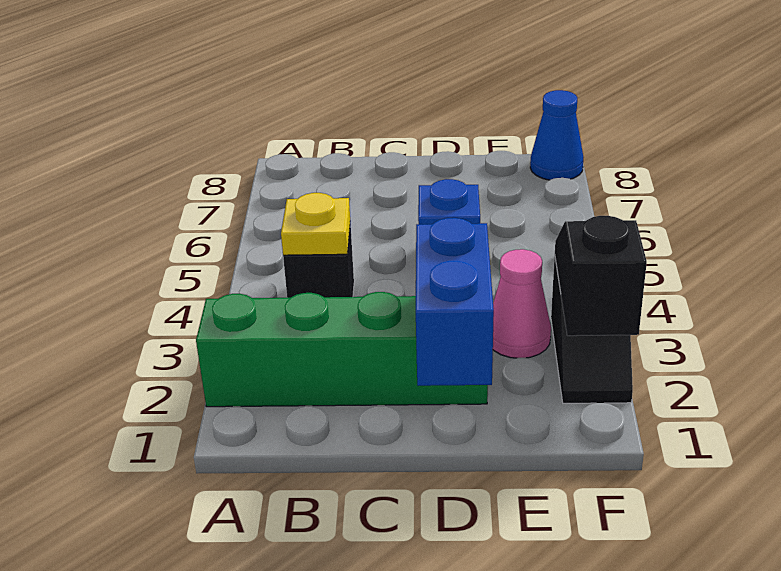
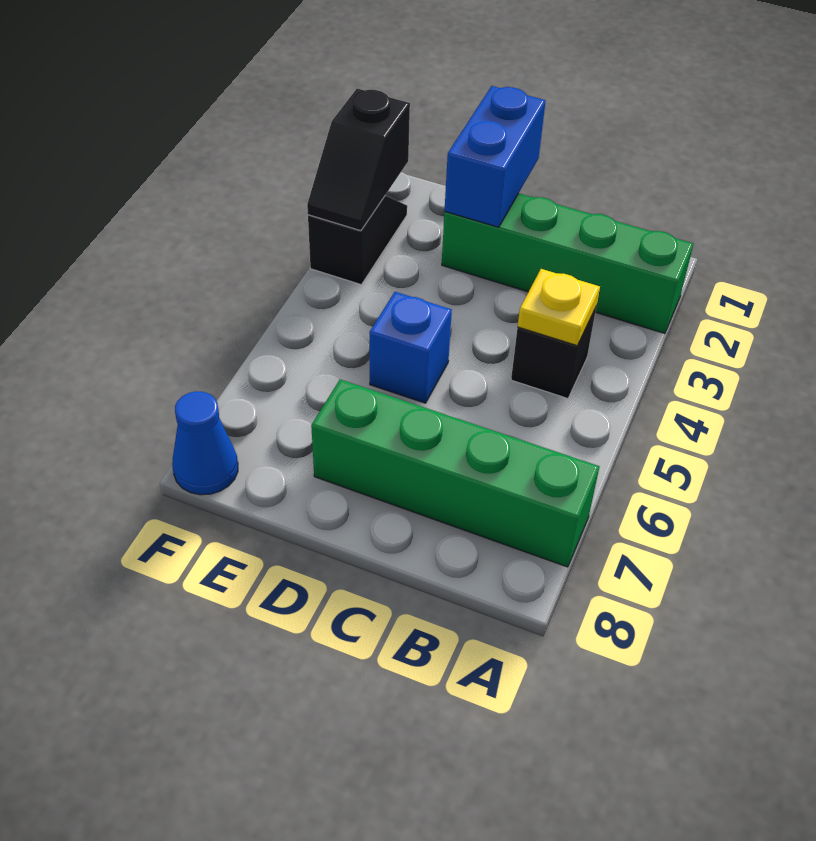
none -> green brick A7:D7 level 1
pink cone E3 level 1 -> none

